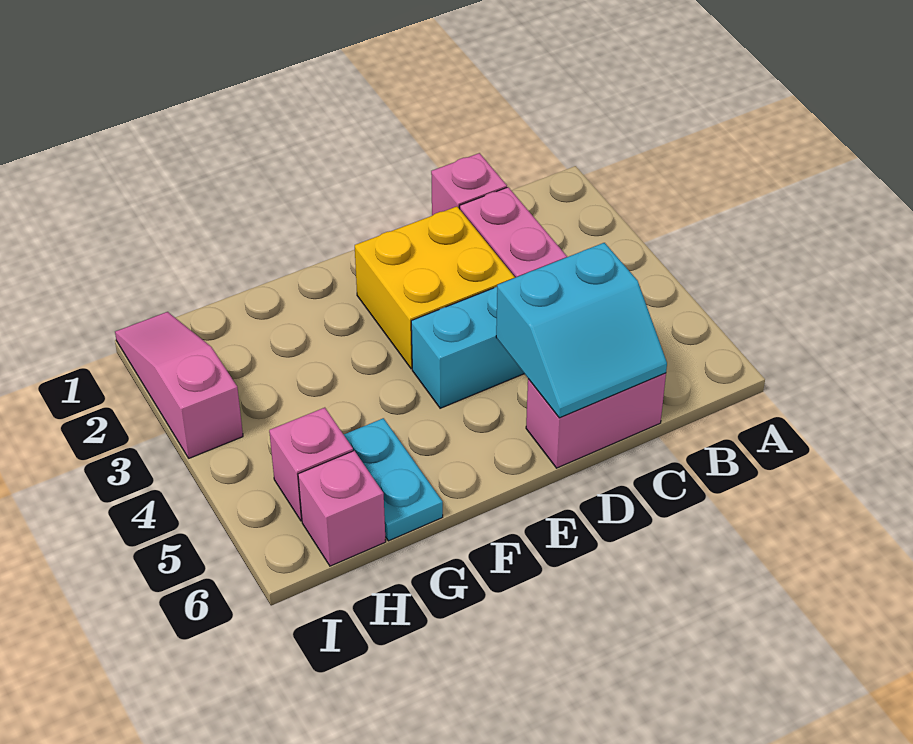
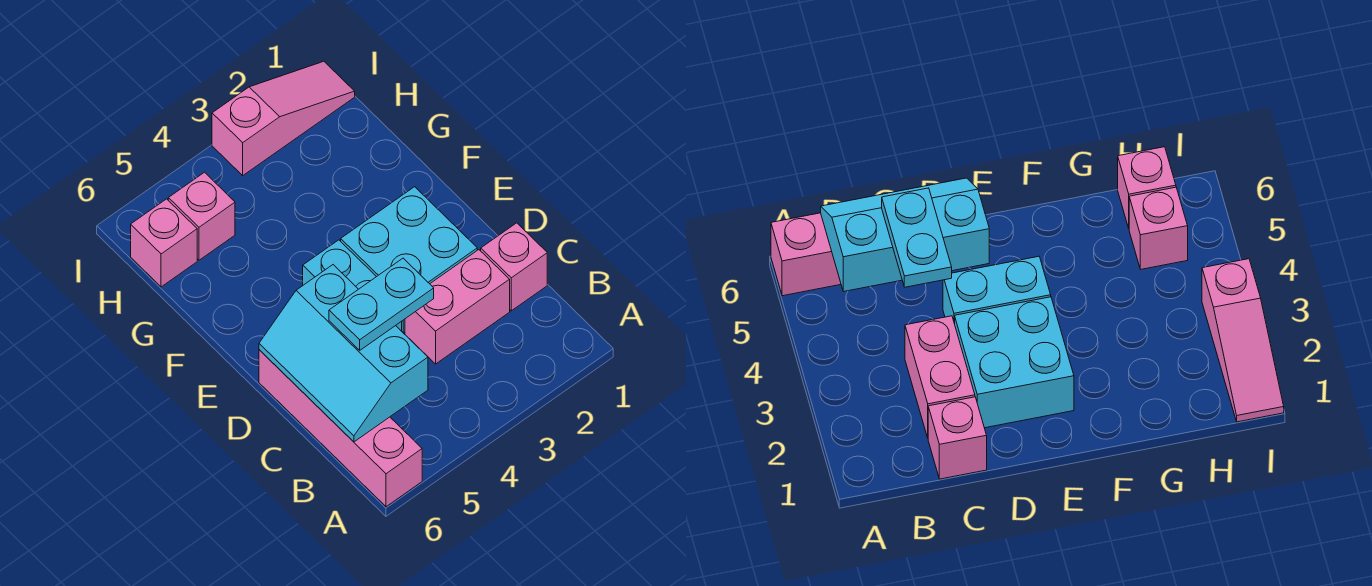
cyan slope C5:D6 level 2 top 5 -> cyan slope B5:D6 level 2 top 5
pink brick C6:D6 level 1 -> pink brick A6:D6 level 1
yellow brick D2:E3 level 1 -> cyan brick D2:E3 level 1
cyan plate G5:G6 level 1 -> cyan plate C4:C5 level 3

